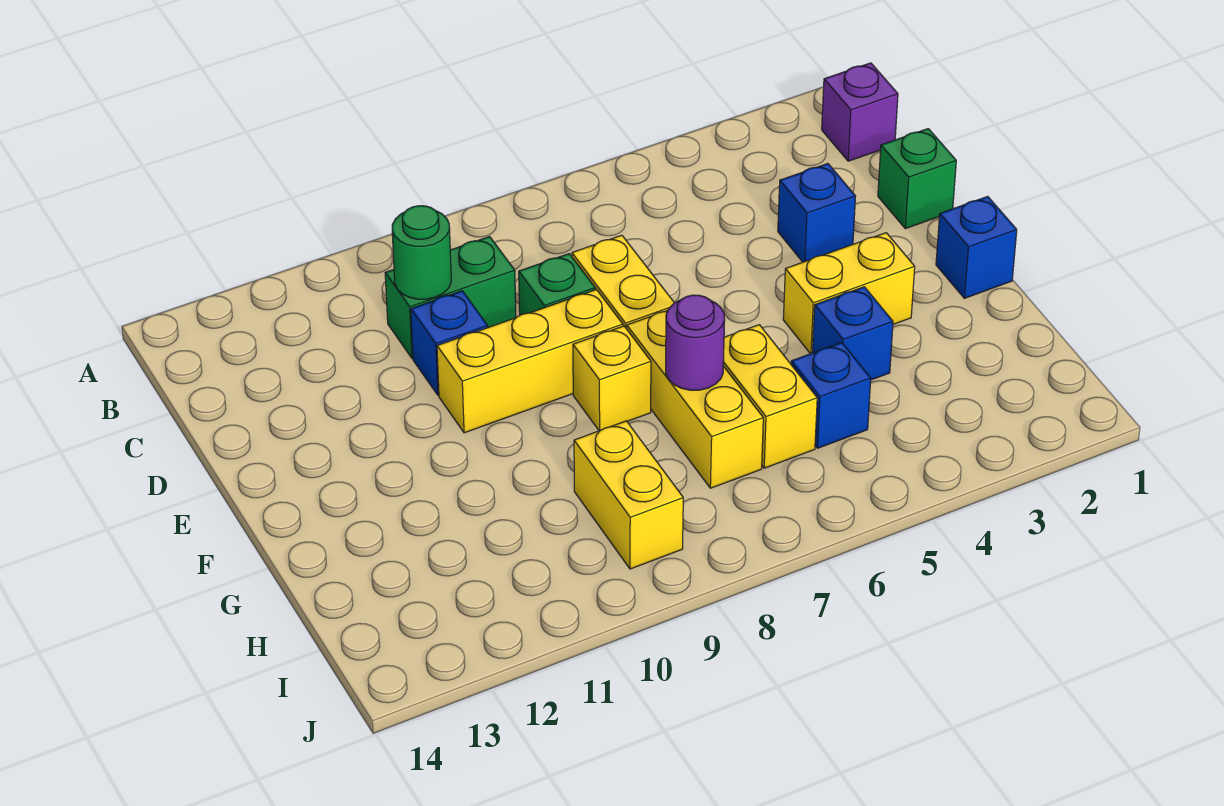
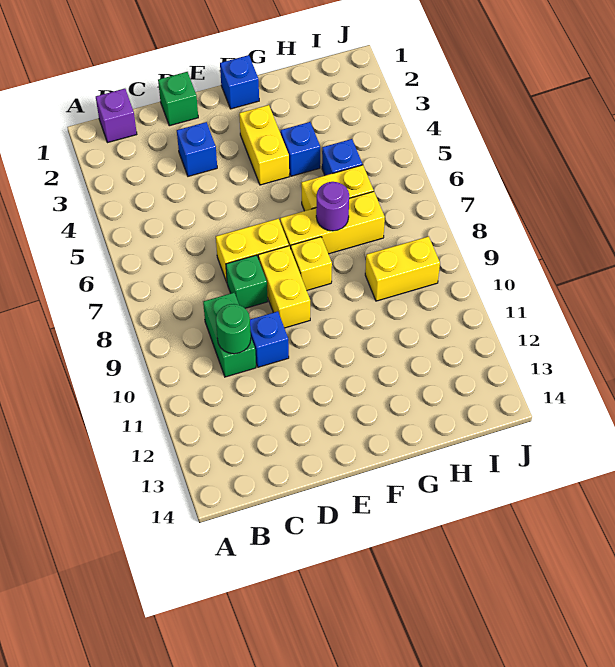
yellow brick E8:E10 level 1 -> yellow brick E8:E9 level 1

